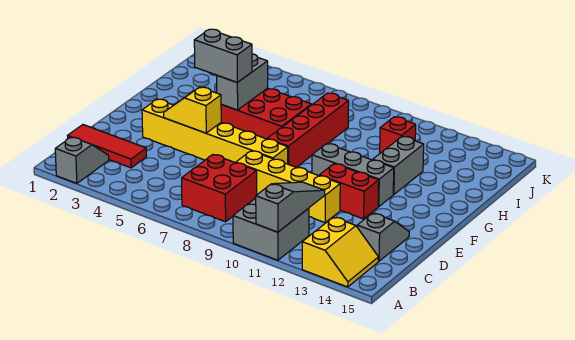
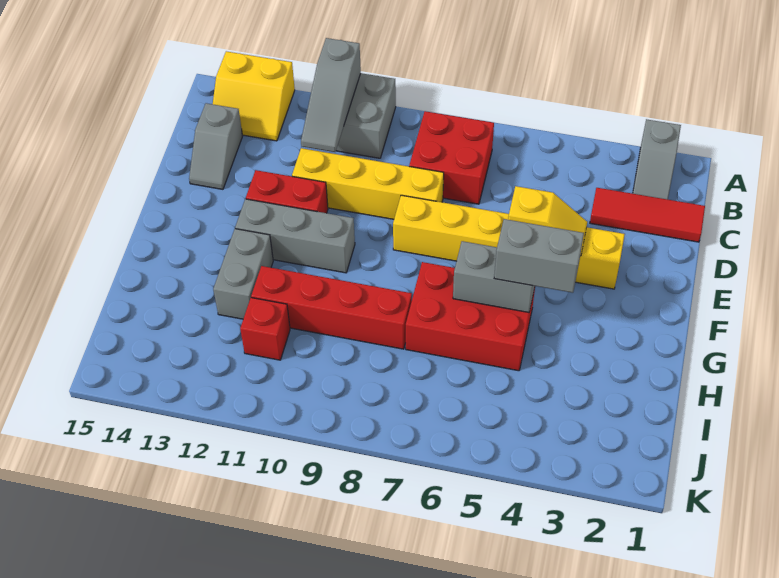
yellow slope A13:B14 level 1 top 13 -> yellow slope A13:B14 level 1 top A
red brick F8:I8 level 1 -> red brick H8:H11 level 1
grey brick G5:H5 level 2 -> grey brick G5:G6 level 2

